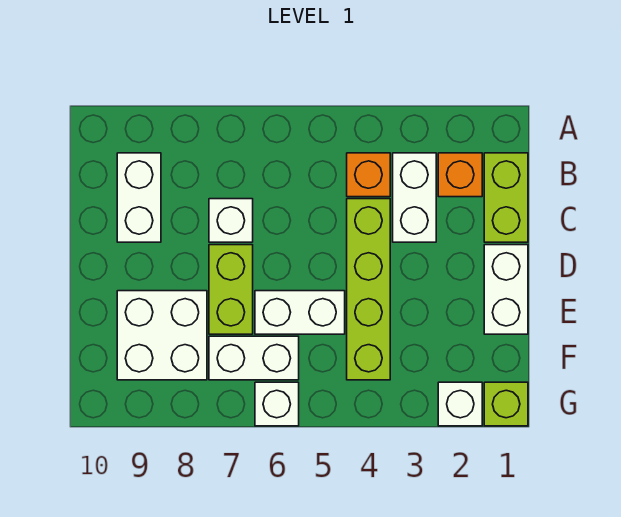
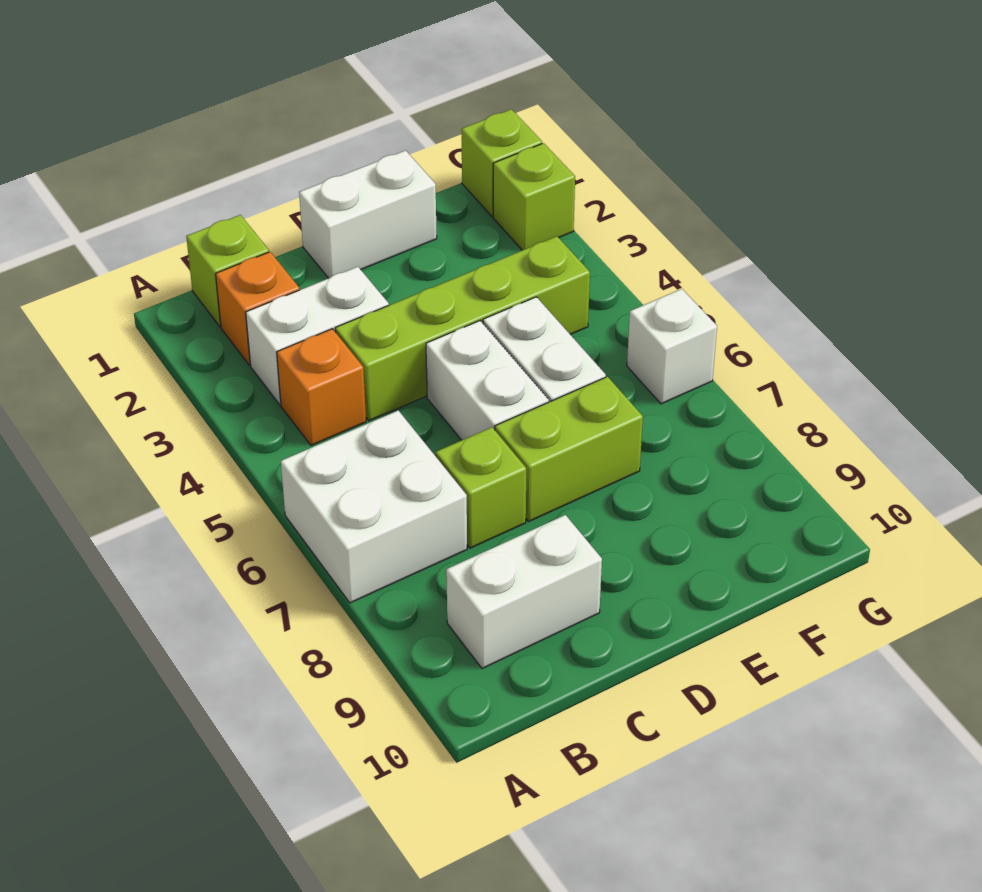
lime brick B1:C1 level 1 -> lime brick B1 level 1
white brick C7 level 1 -> lime brick C7 level 1
white brick E8:F9 level 1 -> white brick A6:B7 level 1
white brick F6:F7 level 1 -> white brick D5:D6 level 1
white brick G2 level 1 -> lime brick G2 level 1

